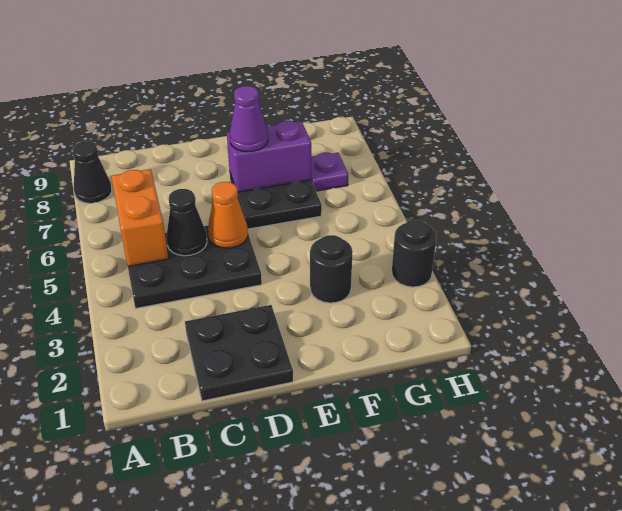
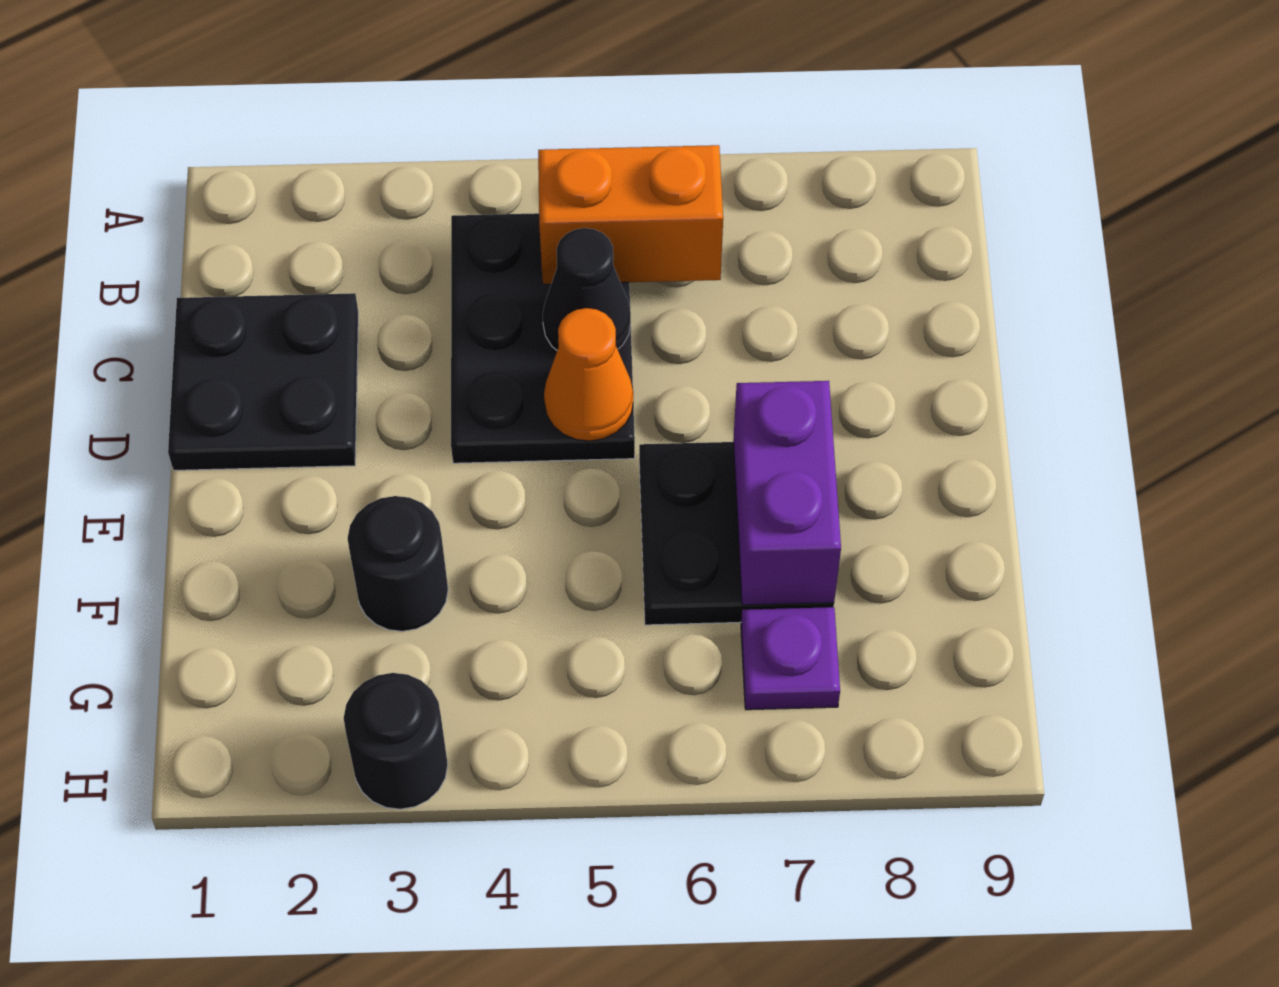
black cone A8 level 1 -> none
purple cone E7 level 3 -> none

